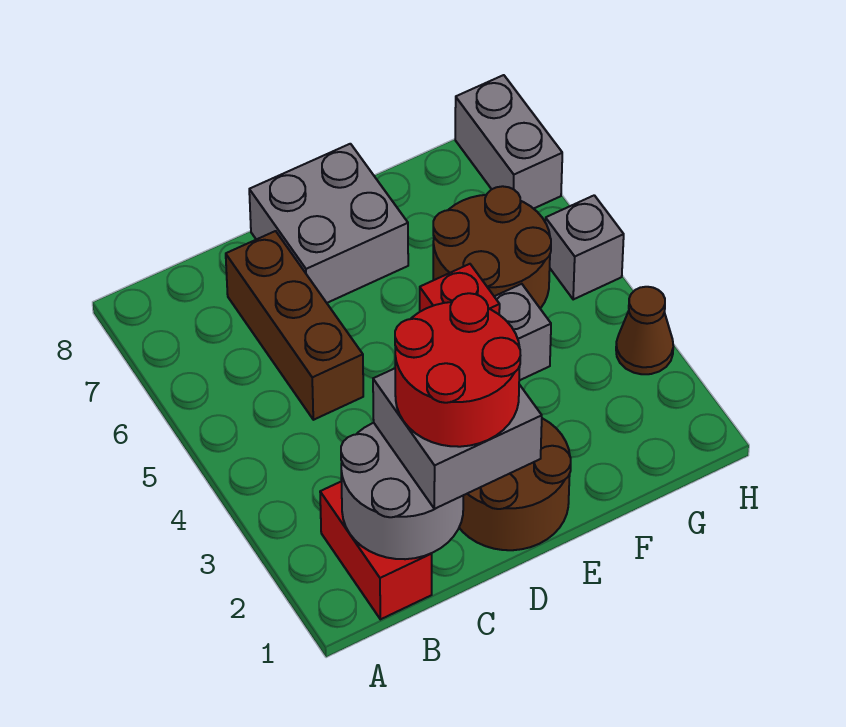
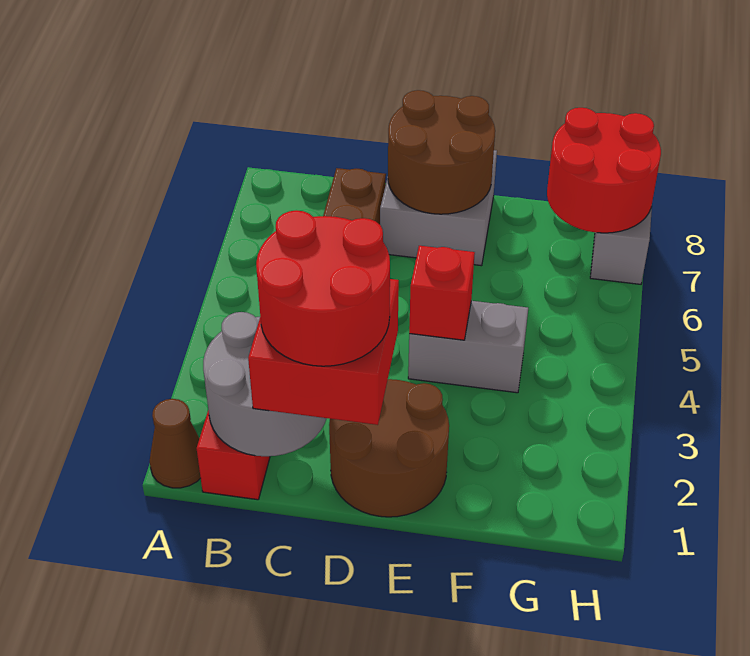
grey brick C1:D2 level 3 -> red brick C1:D2 level 3
brown round brick F5:G6 level 1 -> brown round brick D7:E8 level 2
none -> red round brick G7:H8 level 2
brown cone H3 level 1 -> brown cone A1 level 1
grey brick H5 level 1 -> none

